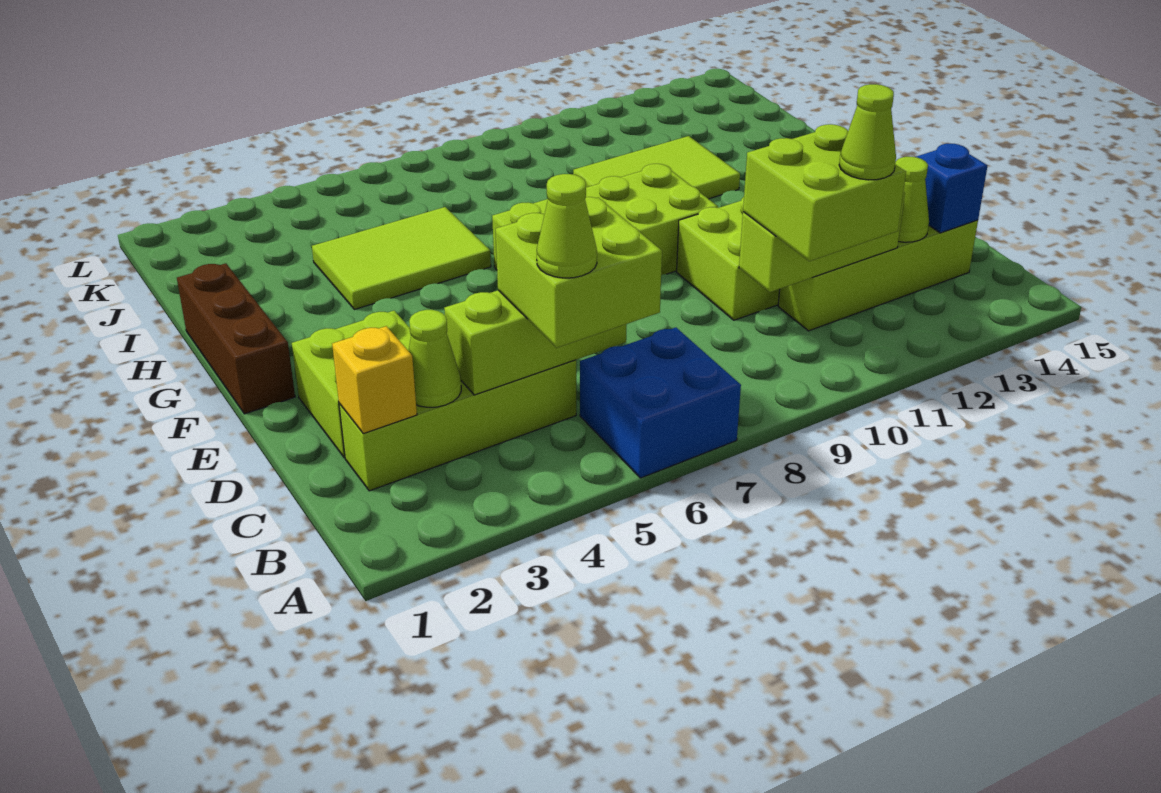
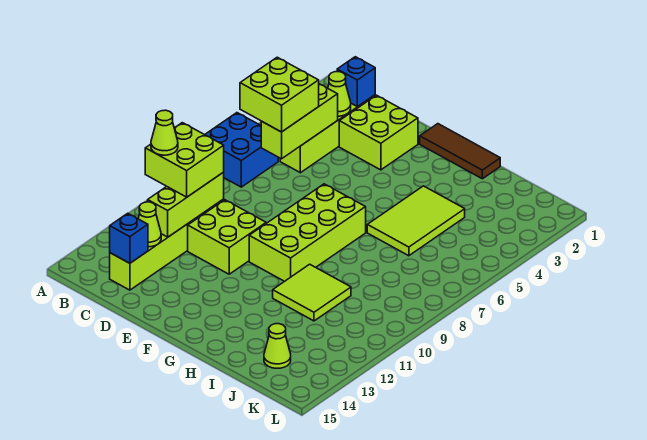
lime cone B5 level 4 -> lime cone J14 level 1
yellow brick C2 level 2 -> blue brick C2 level 2
brown brick F1:H1 level 1 -> brown tile F1:H1 level 1
lime tile H10:I12 level 1 -> lime tile H10:I11 level 1

